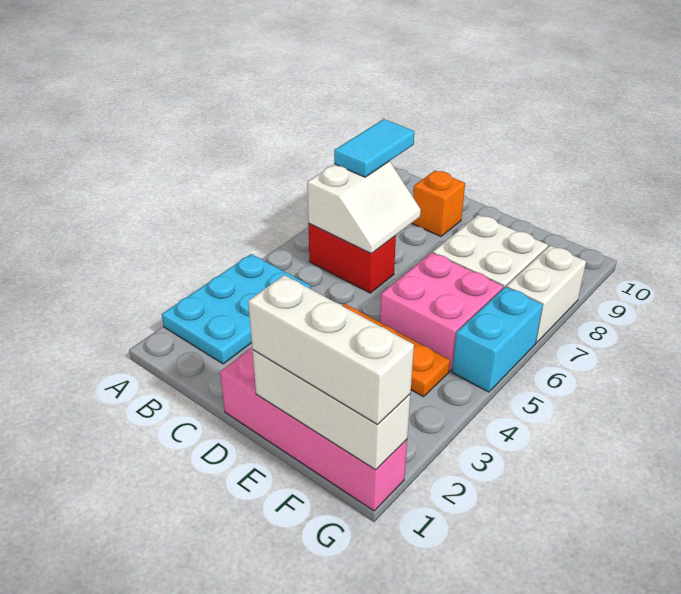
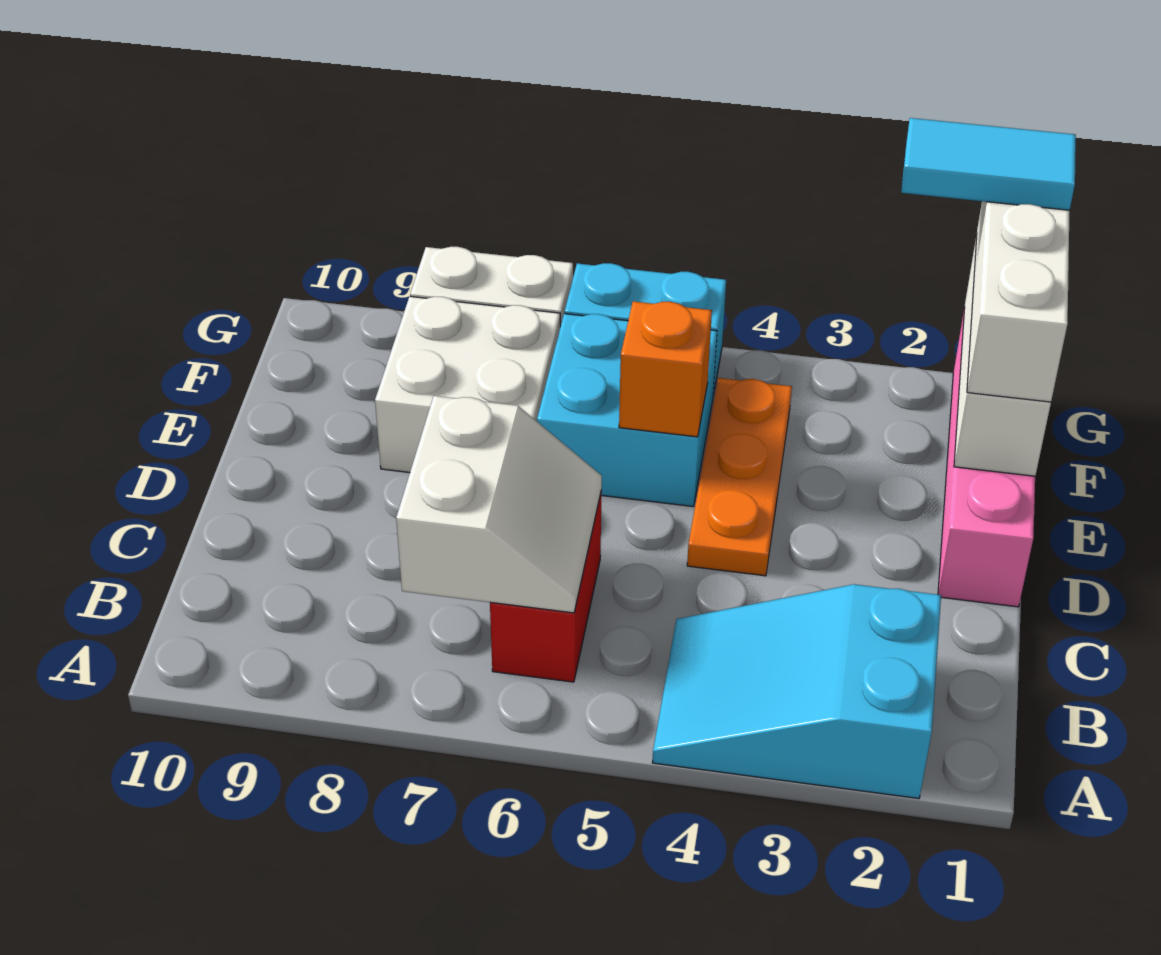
cyan plate A2:B4 level 1 -> cyan slope A2:B4 level 1 top 2
white slope B6:C7 level 2 top B -> white slope B6:C7 level 2 top 7
cyan tile B7:B8 level 3 -> cyan tile G1:G2 level 4
orange brick C9 level 1 -> orange brick E5 level 2
pink brick E5:F6 level 1 -> cyan brick E5:F6 level 1

